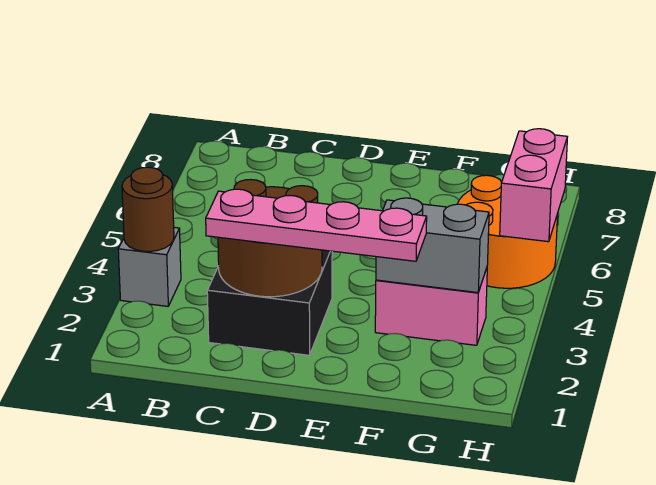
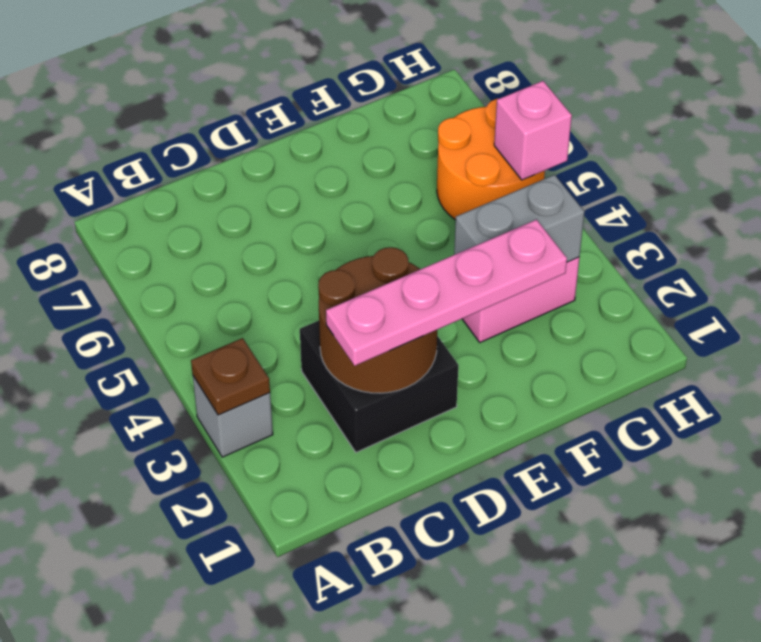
brown round brick A3 level 2 -> brown plate A3 level 2
pink brick H5:H6 level 2 -> pink brick H5 level 2

